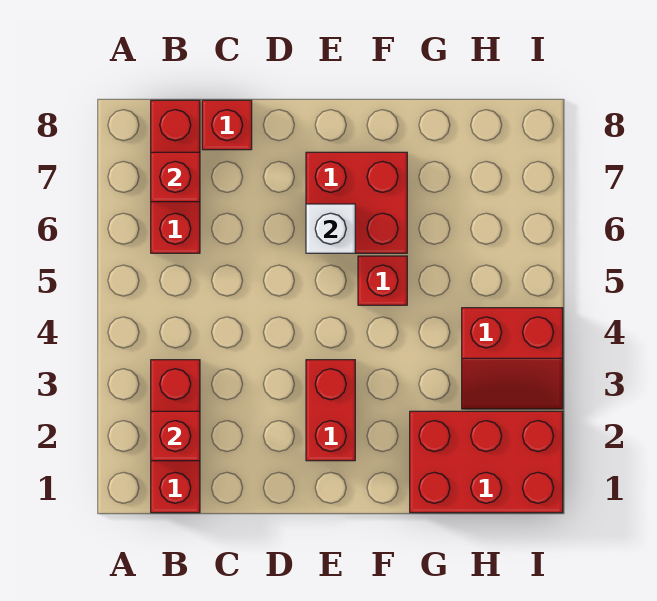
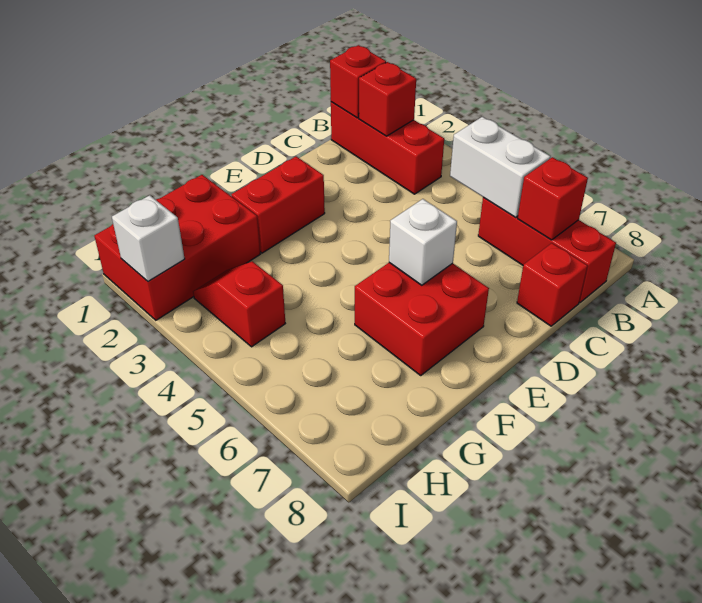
none -> white brick B5:B6 level 2
red brick E2:E3 level 1 -> red brick E2:F2 level 1
red brick F5 level 1 -> red brick B1 level 2
red slope H3:I4 level 1 top 4 -> red slope H3:H4 level 1 top 4
none -> white brick I2 level 2

